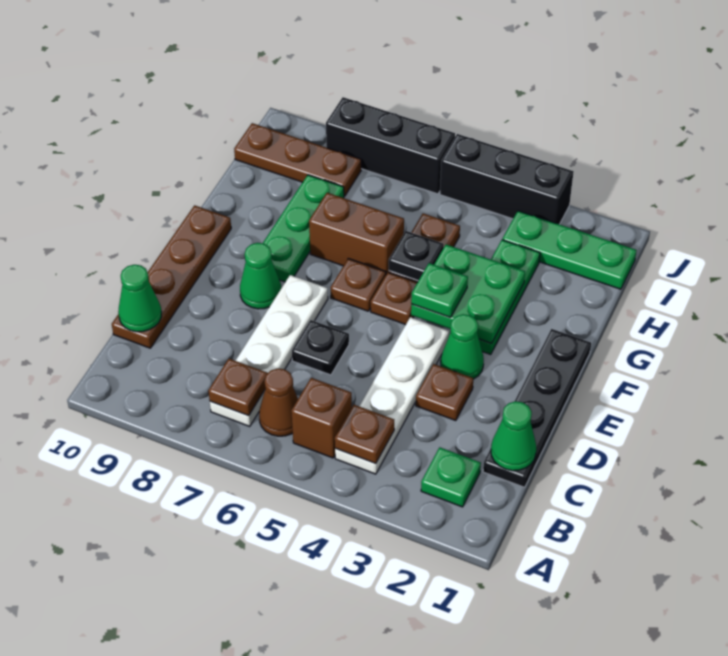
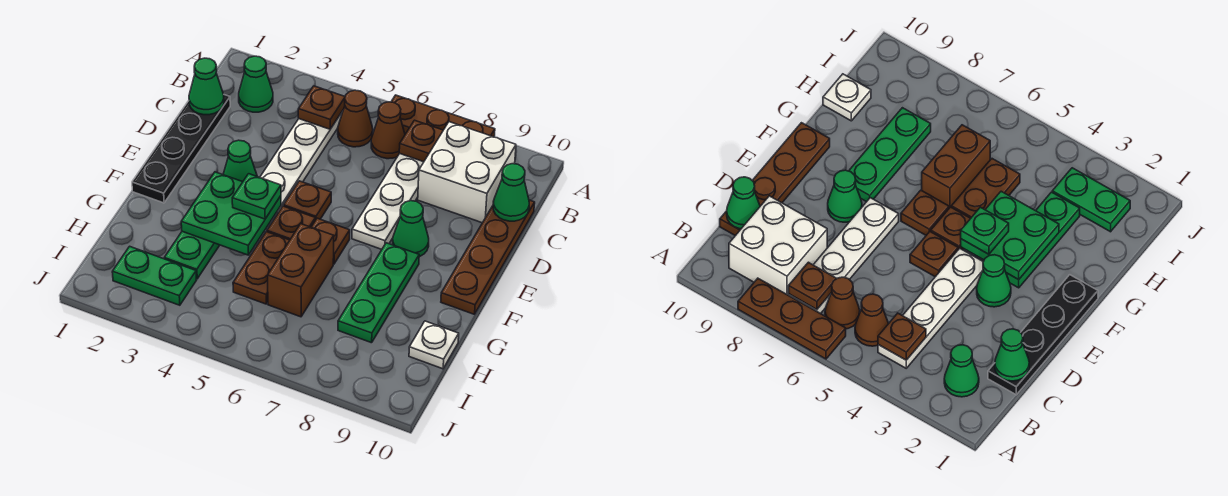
green plate B2 level 1 -> green cone B2 level 1
brown brick B5 level 1 -> brown cone B5 level 1
none -> white brick B8:C9 level 1
brown plate D3 level 1 -> brown plate E5 level 1
black plate D6 level 1 -> none
black plate G5 level 2 -> none
brown brick G6:G7 level 1 -> brown brick G6:H6 level 1
none -> white plate H10 level 1
green plate I1:I3 level 1 -> green plate I2:I3 level 1
brown plate I8:I10 level 1 -> brown plate A6:A8 level 1
black brick J3:J5 level 1 -> none
black brick J6:J8 level 1 -> none

